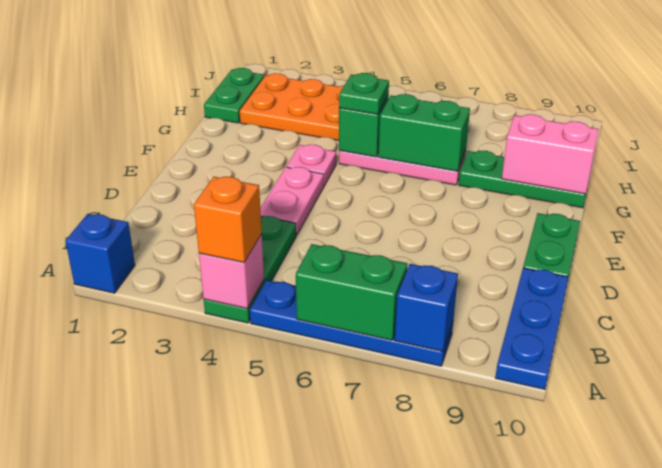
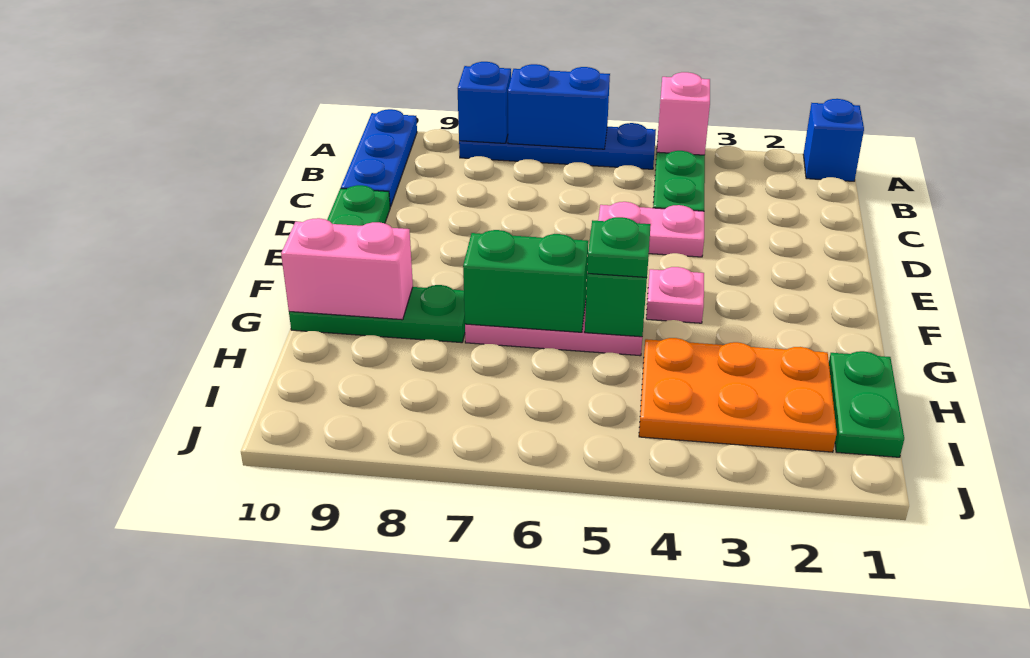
orange brick A4 level 3 -> none
green brick A6:A7 level 2 -> blue brick A6:A7 level 2
pink plate D4:E4 level 1 -> pink plate D4:D5 level 1

